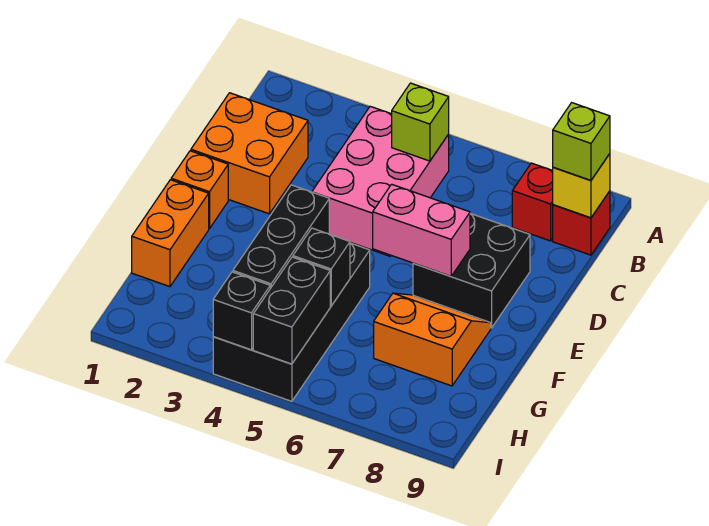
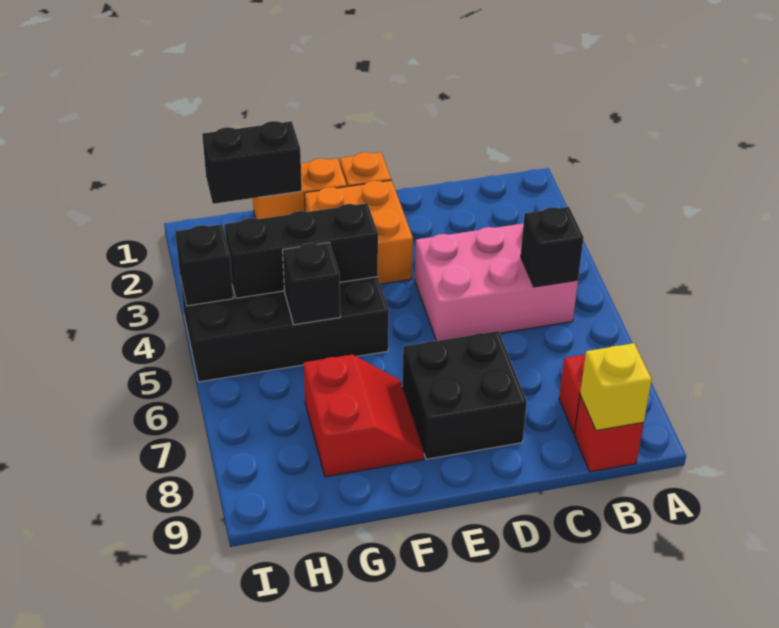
lime brick B5 level 2 -> black brick B5 level 2
lime brick B9 level 3 -> none
orange brick C1:D2 level 1 -> orange brick E2:F3 level 1
pink brick E6:E7 level 2 -> none
orange slope F7:G8 level 1 top G -> red slope F7:G8 level 1 top G
black brick H5:I5 level 2 -> black brick G1:H1 level 2

